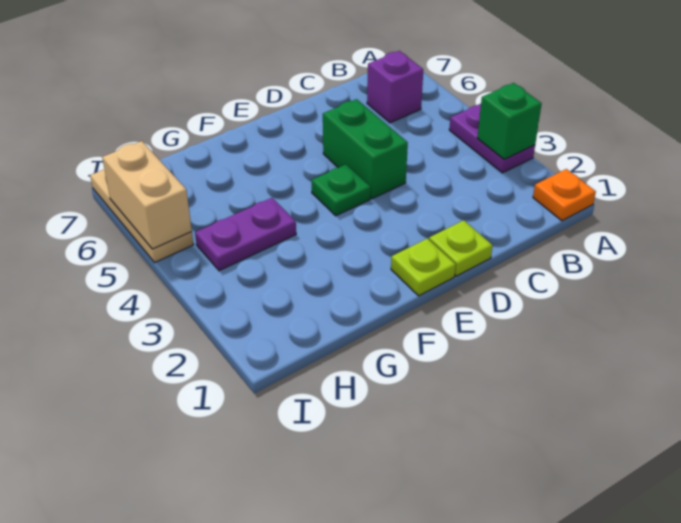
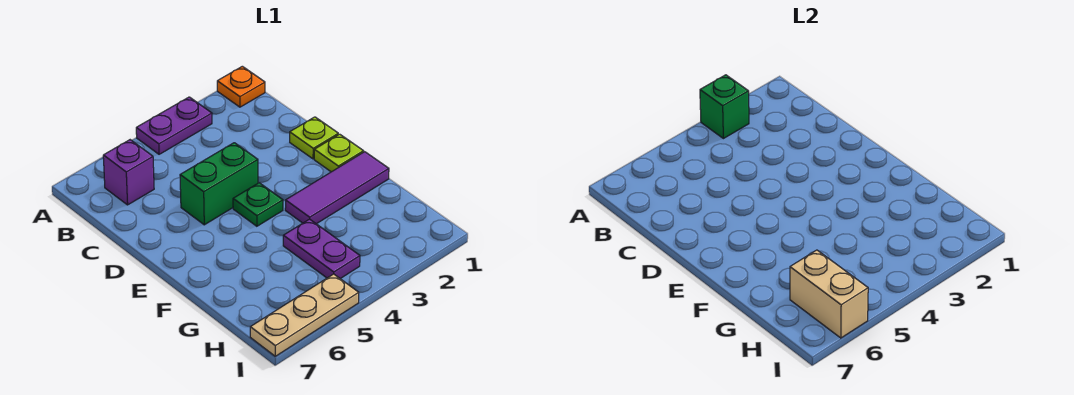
none -> purple tile F1:F3 level 1
tan brick I5:I6 level 2 -> tan brick H6:I6 level 2

